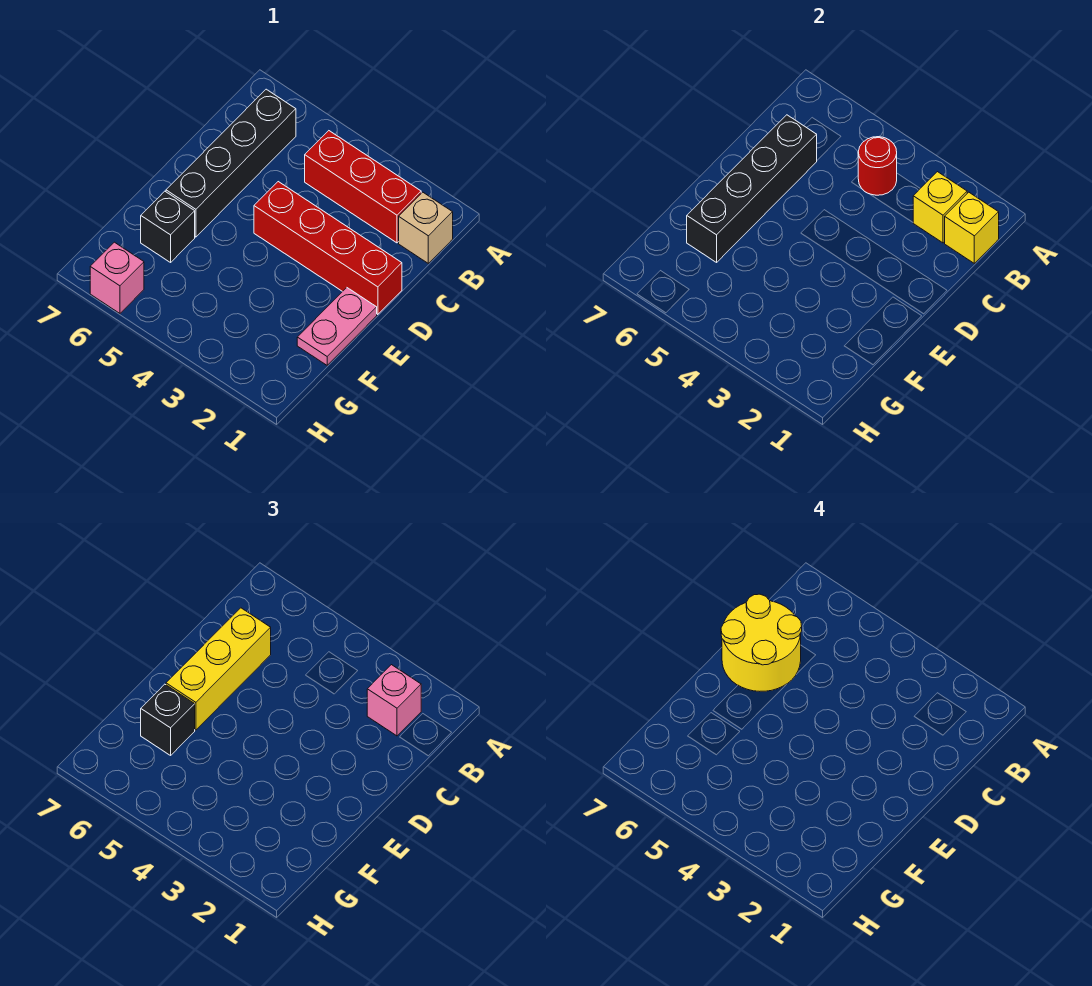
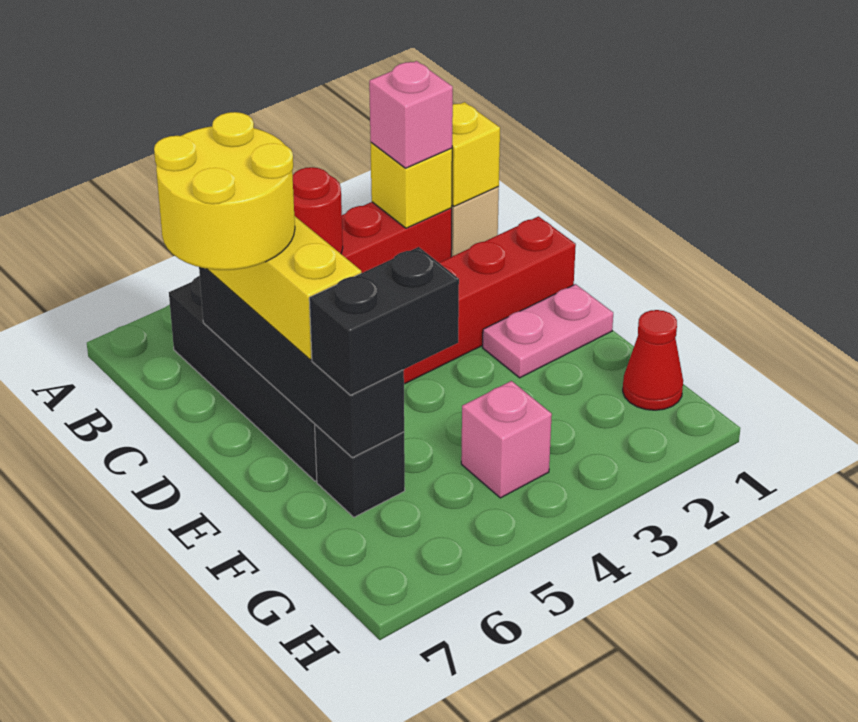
pink plate E1:F1 level 1 -> pink plate E1:E2 level 1
black brick F6 level 3 -> black brick F5:F6 level 3
none -> red cone G1 level 1
pink brick H6 level 1 -> pink brick G4 level 1

